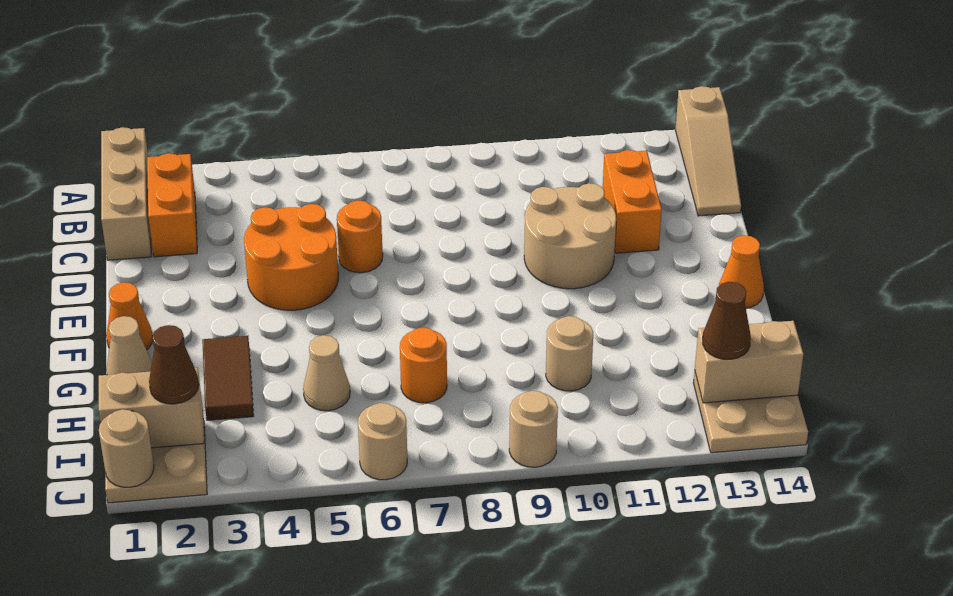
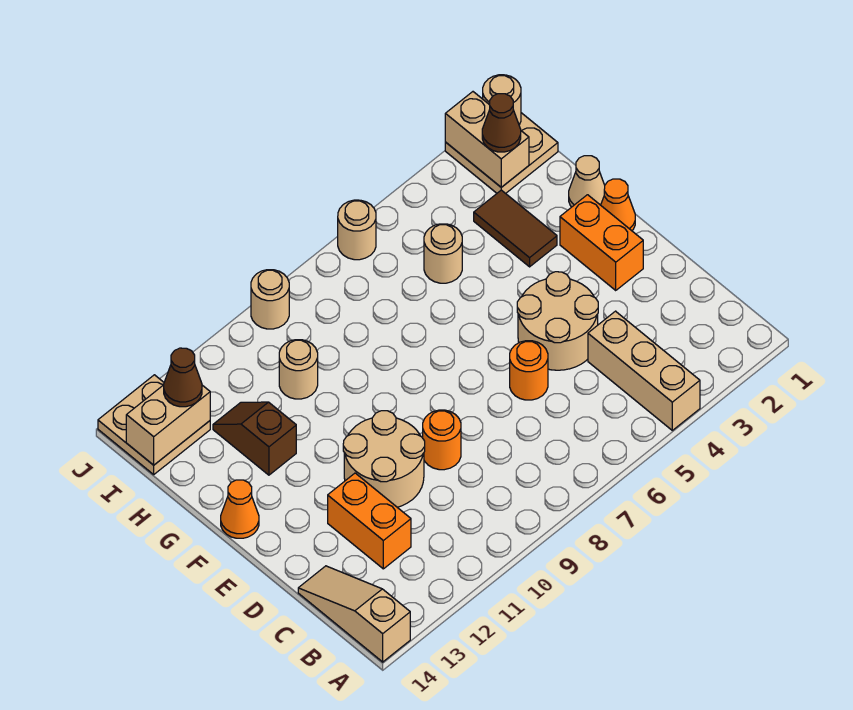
tan brick A1:C1 level 1 -> tan brick A4:C4 level 1
orange brick B2:C2 level 1 -> orange brick E2:F2 level 1
orange round brick D4:E5 level 1 -> tan round brick D4:E5 level 1
none -> brown slope G12:H12 level 1 top G
tan cone H5 level 1 -> tan round brick H5 level 1
orange round brick H7 level 1 -> orange round brick D9 level 1
tan brick I1:I2 level 2 -> tan brick I2:J2 level 2

